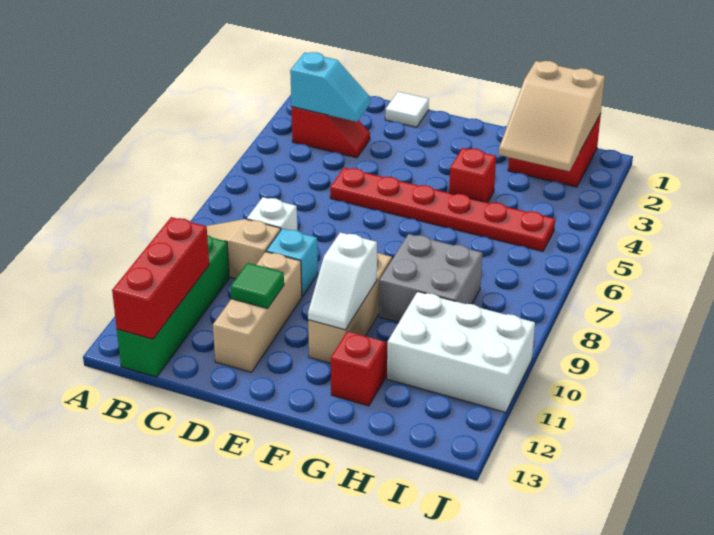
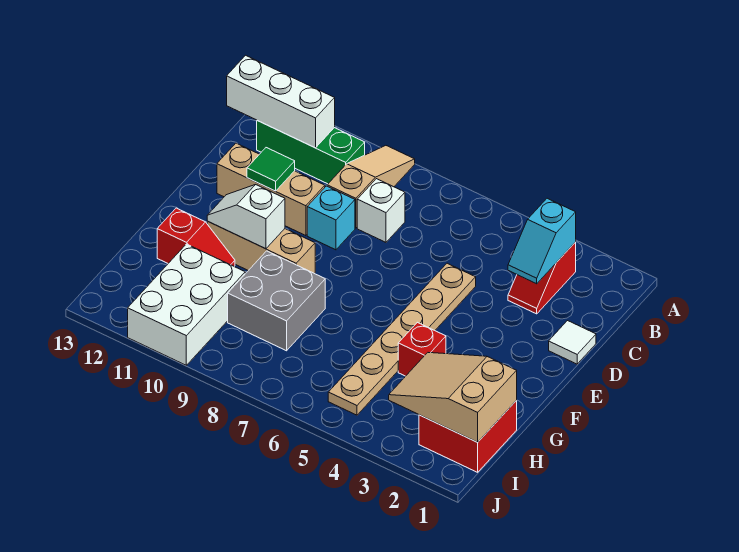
green brick B10:B13 level 1 -> green brick B10:B12 level 1
red brick B11:B13 level 2 -> white brick B11:B13 level 2
red plate D5:I5 level 1 -> tan plate D5:I5 level 1

